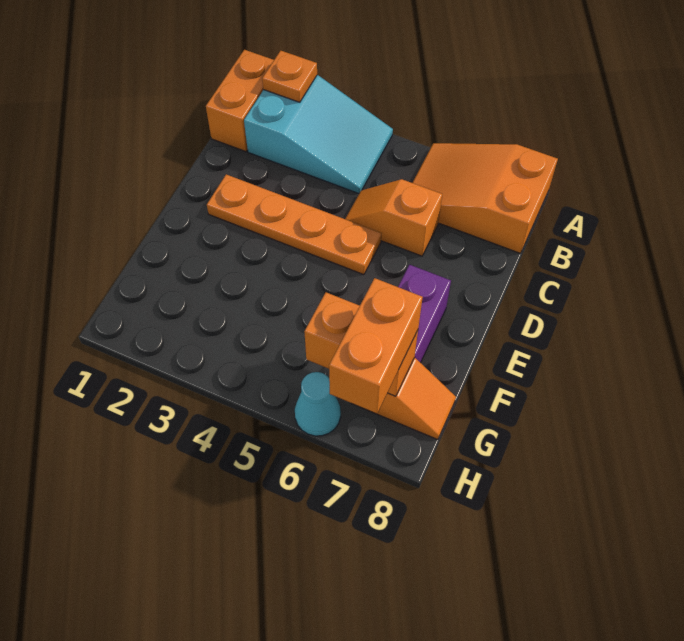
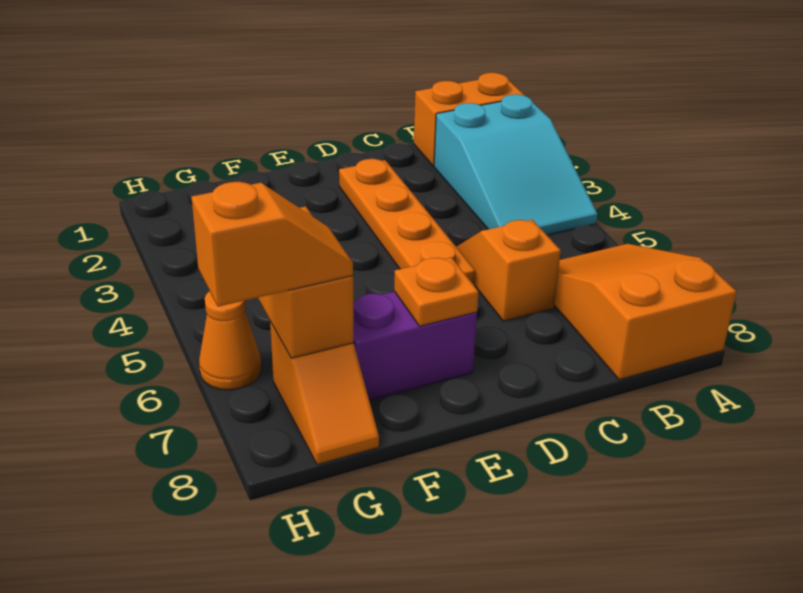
orange plate A2 level 2 -> orange plate E7 level 2
orange brick G7:H7 level 3 -> orange slope G7:H7 level 3 top H
cyan cone H6 level 1 -> orange cone H6 level 1

